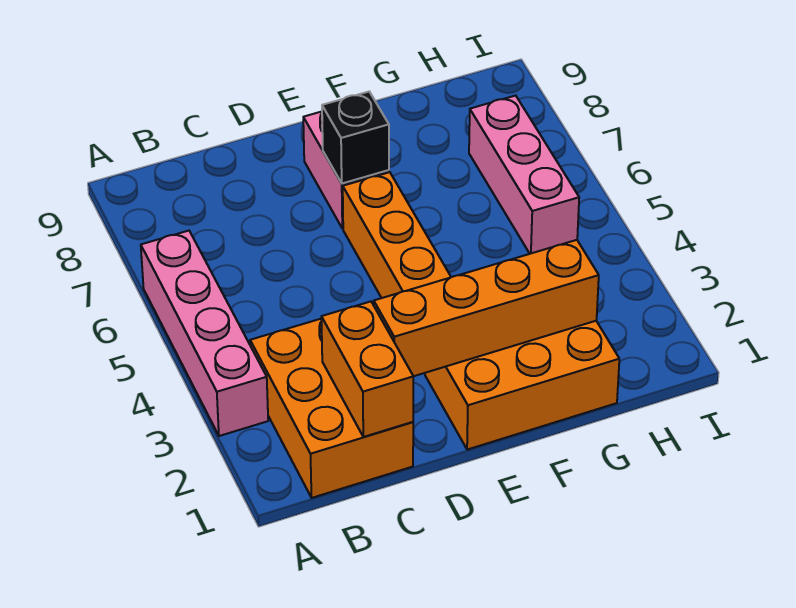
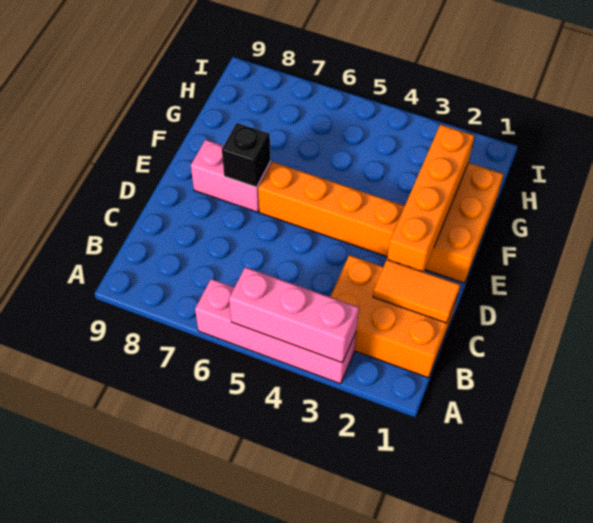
orange brick C1:C2 level 2 -> orange tile C1:C2 level 2
pink brick H5:H7 level 1 -> pink brick A3:A5 level 2

